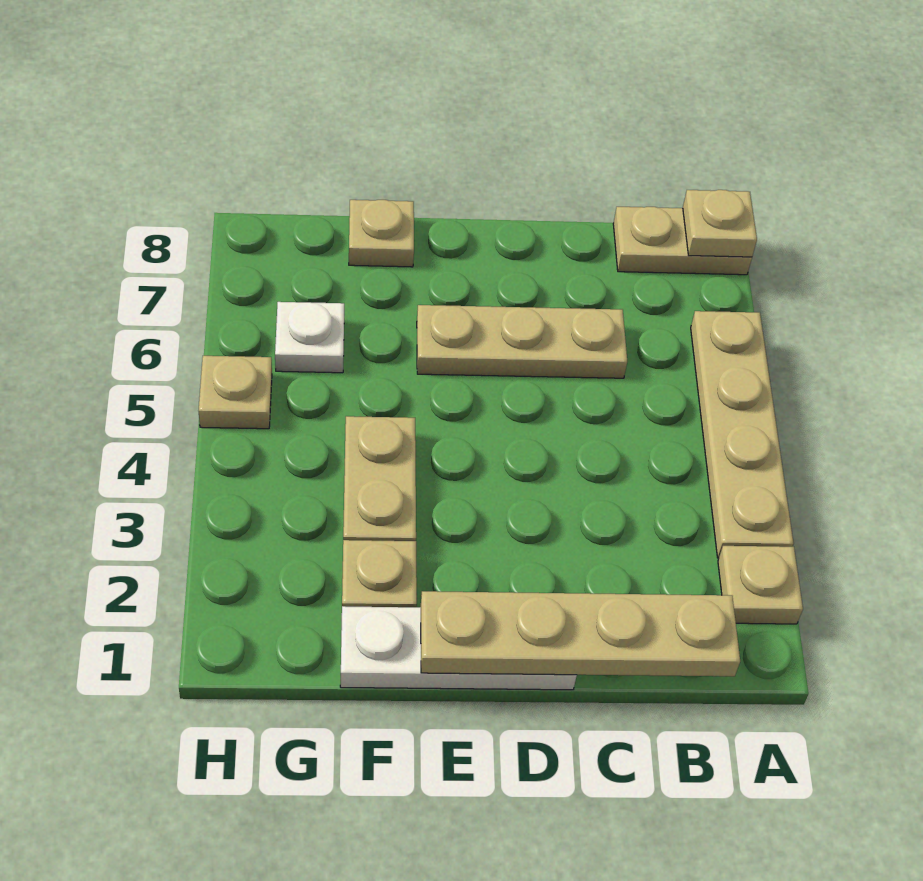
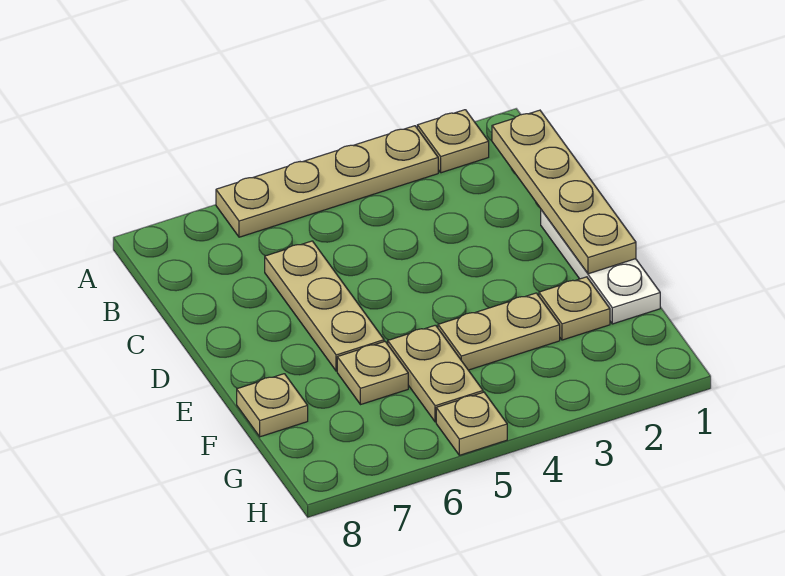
tan plate A8:B8 level 1 -> tan plate F5:G5 level 1
tan plate A8 level 2 -> tan plate F6 level 1
white plate G6 level 1 -> none

